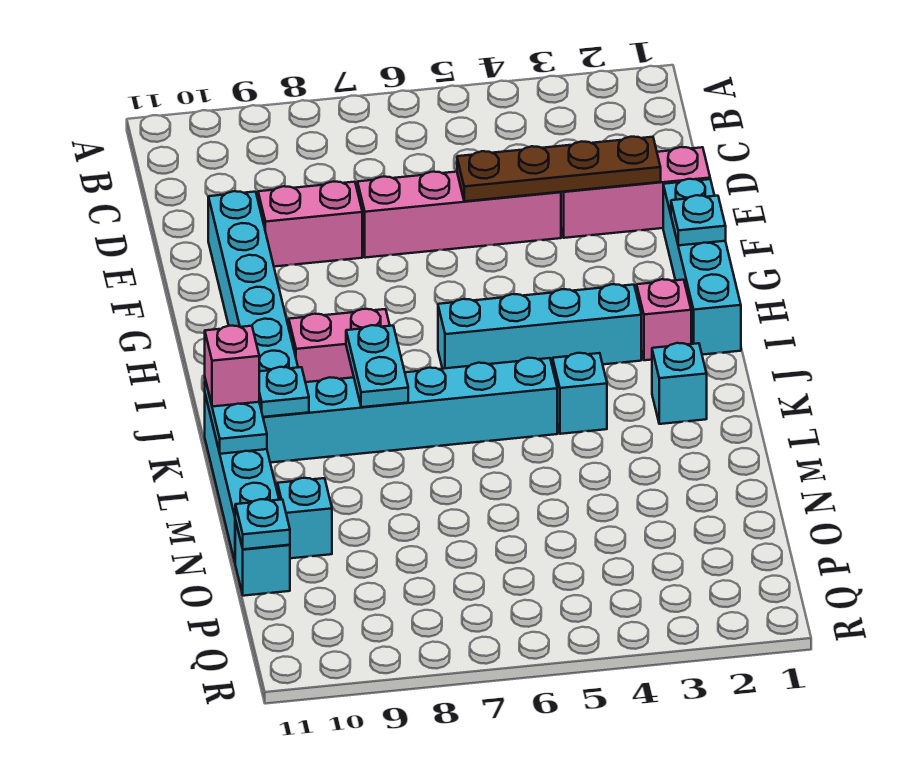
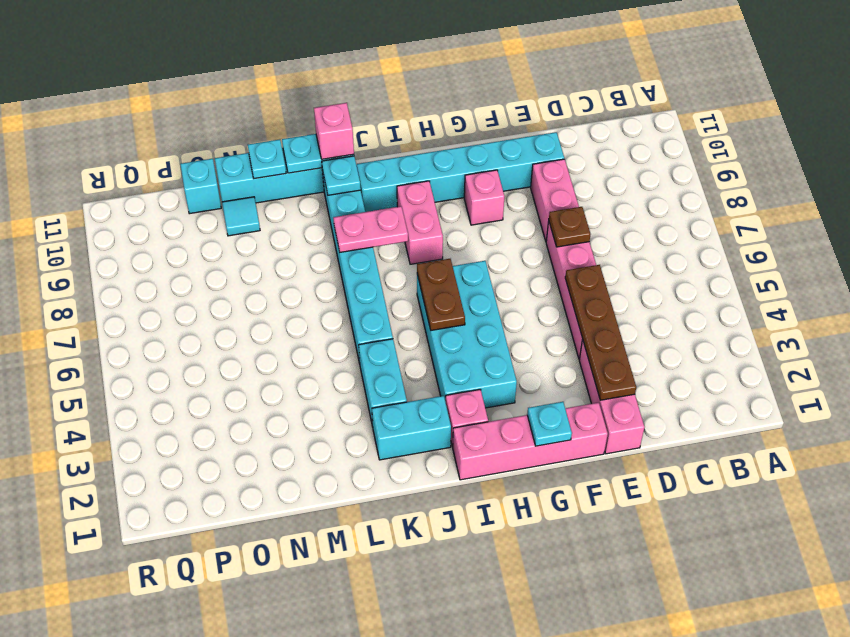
none -> brown plate E7 level 2
cyan brick F1:I1 level 1 -> pink brick F1:I1 level 1
none -> pink brick G9 level 1
cyan brick I3:I6 level 1 -> cyan brick H3:I6 level 1
none -> brown plate I5:I6 level 2
cyan plate J8:K8 level 2 -> pink plate J8:K8 level 2
cyan brick K2 level 1 -> cyan brick J2:K2 level 1
cyan brick K4 level 1 -> cyan brick K3:K4 level 1
cyan brick N10 level 1 -> cyan tile N10 level 1
cyan plate O11 level 2 -> cyan plate M11 level 2

